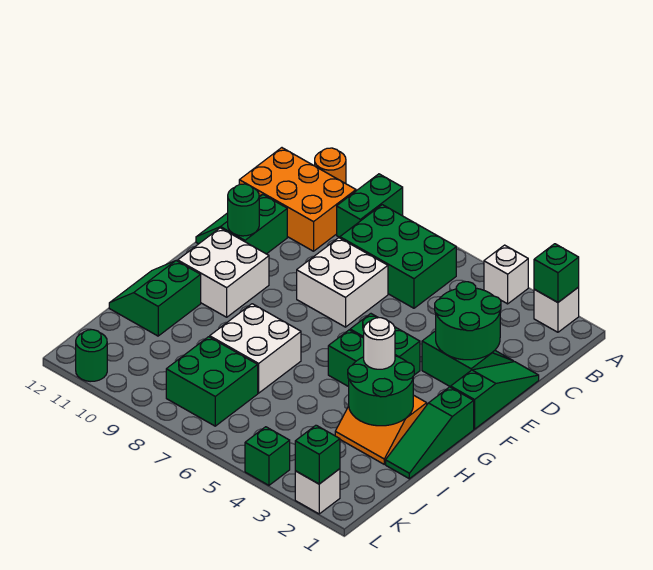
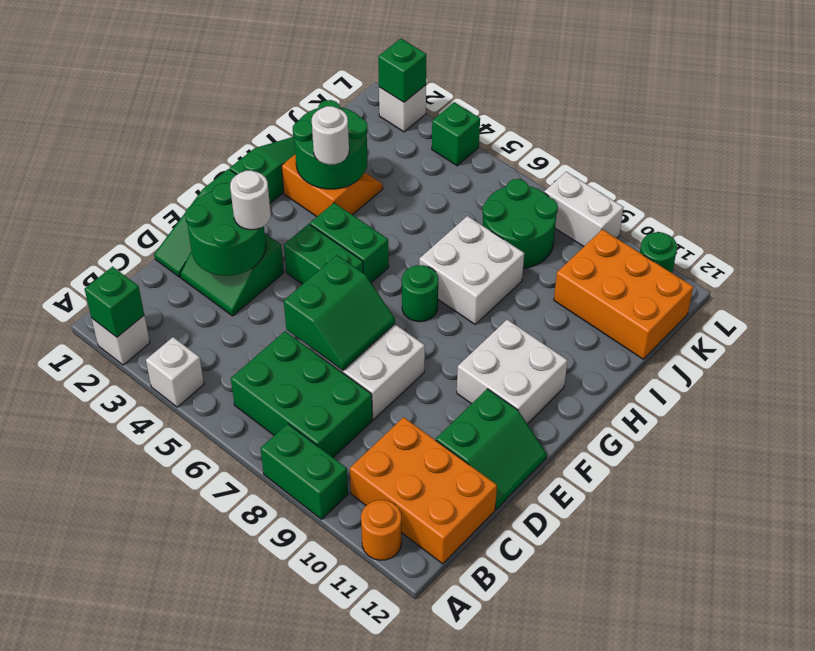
green brick A9:B9 level 1 -> green brick A8:A9 level 1
none -> white round brick E3 level 3
green round brick E11 level 2 -> green round brick G7 level 1
green slope H11:I12 level 1 top 11 -> green slope D6:E7 level 2 top 6
green brick J7:K8 level 1 -> green round brick J7:K8 level 1
none -> orange brick J10:K12 level 1
none -> white brick L8:L9 level 1

